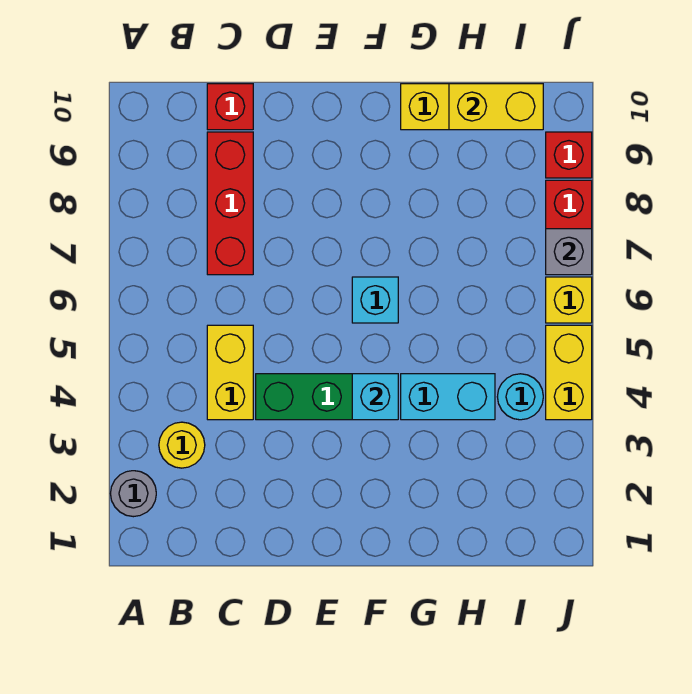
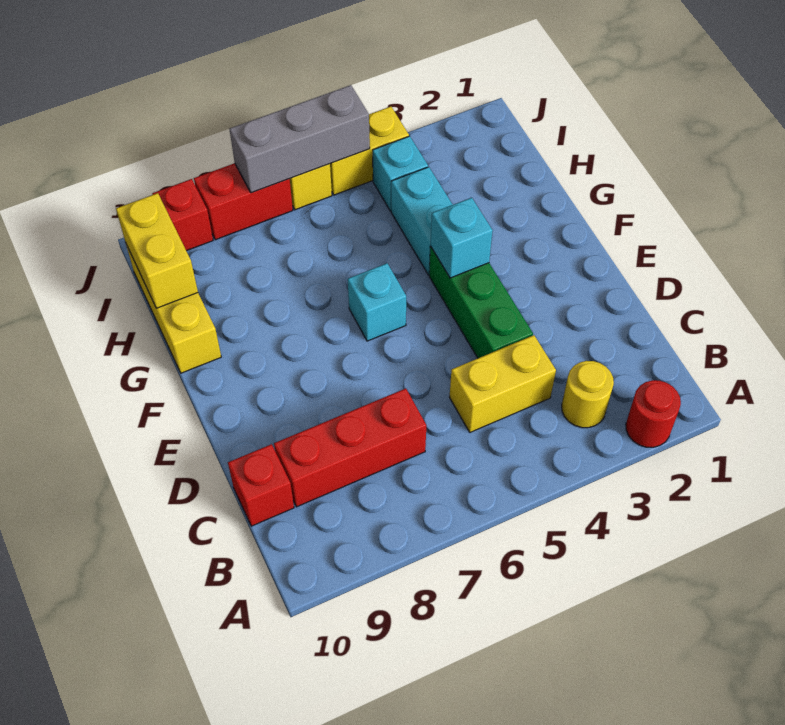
grey round brick A2 level 1 -> red round brick A2 level 1
cyan round brick I4 level 1 -> cyan brick I4 level 1
grey brick J7 level 2 -> grey brick J5:J7 level 2

